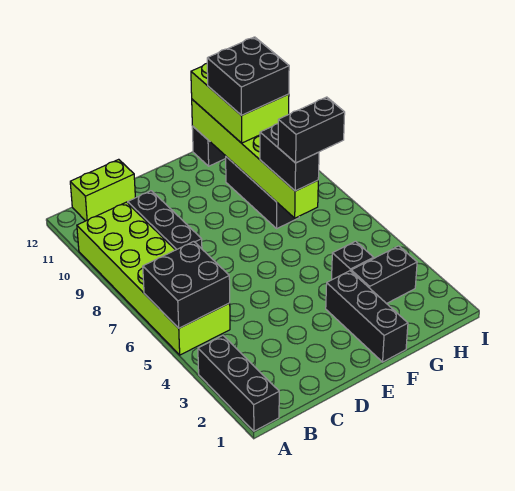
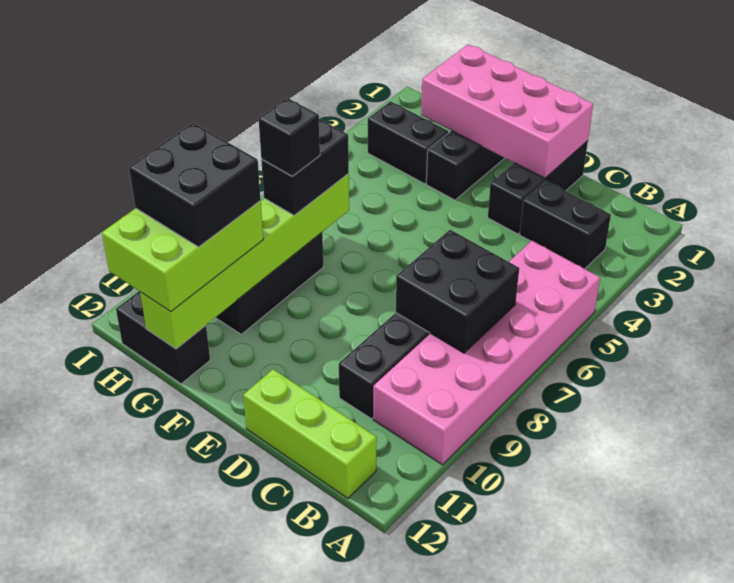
black brick A1:A3 level 1 -> black brick D1:D3 level 1
lime brick A5:B10 level 1 -> pink brick A5:B10 level 1
black brick A5:B6 level 2 -> black brick B7:C8 level 2
lime brick B12:C12 level 1 -> lime brick B12:D12 level 1
none -> pink brick D1:G2 level 2
black brick G4 level 1 -> black brick G8 level 4
black brick G7:H7 level 4 -> black brick B3:C3 level 1

